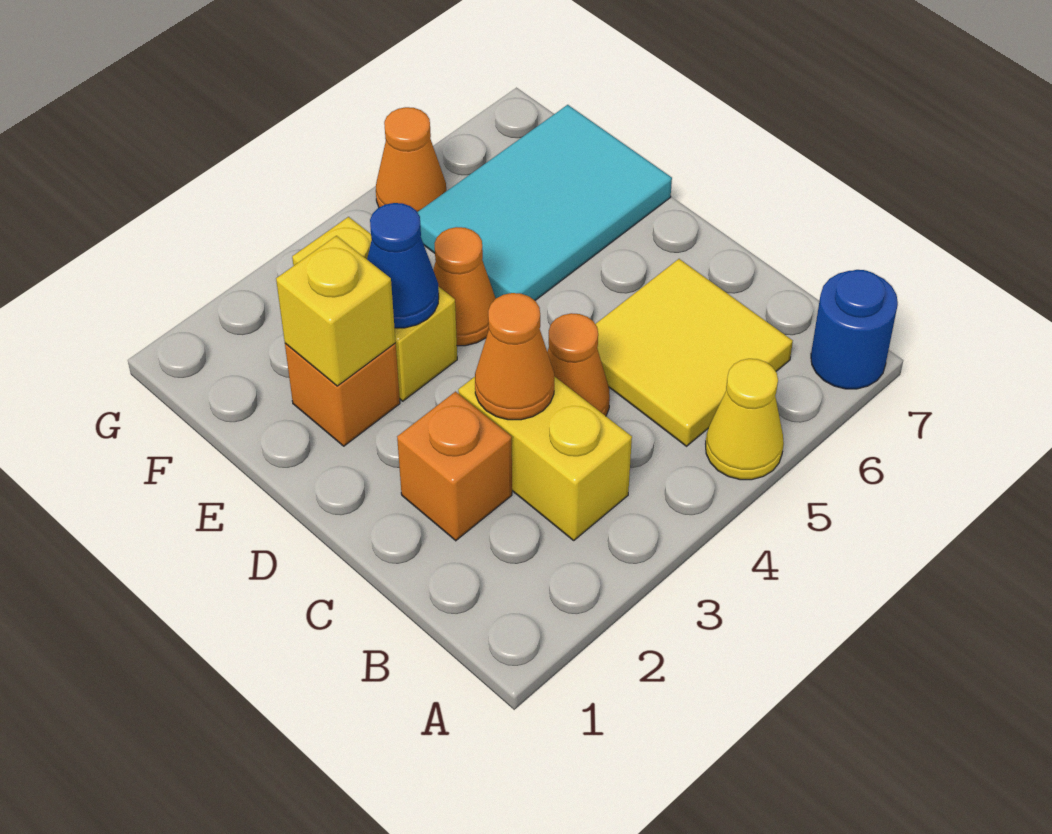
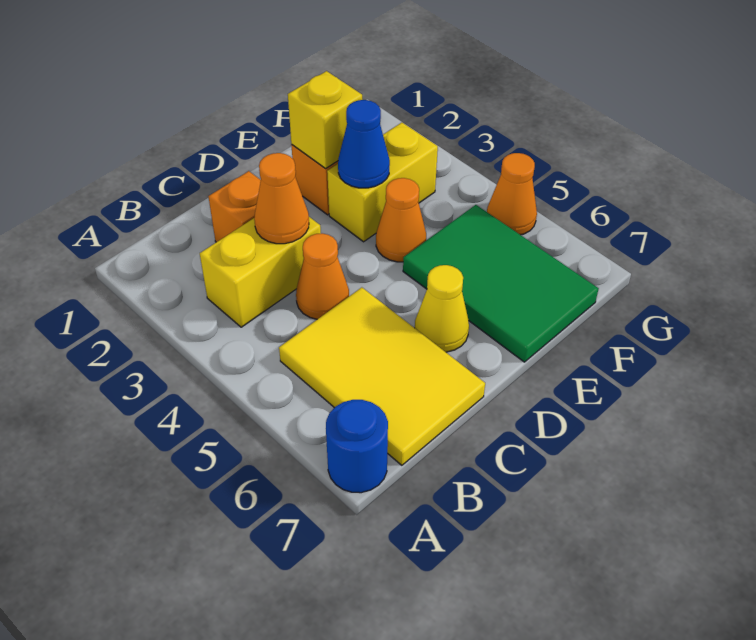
yellow cone A5 level 1 -> yellow cone D6 level 1
yellow tile B5:C6 level 1 -> yellow tile B5:C7 level 1
cyan tile E5:F7 level 1 -> green tile E5:F7 level 1

